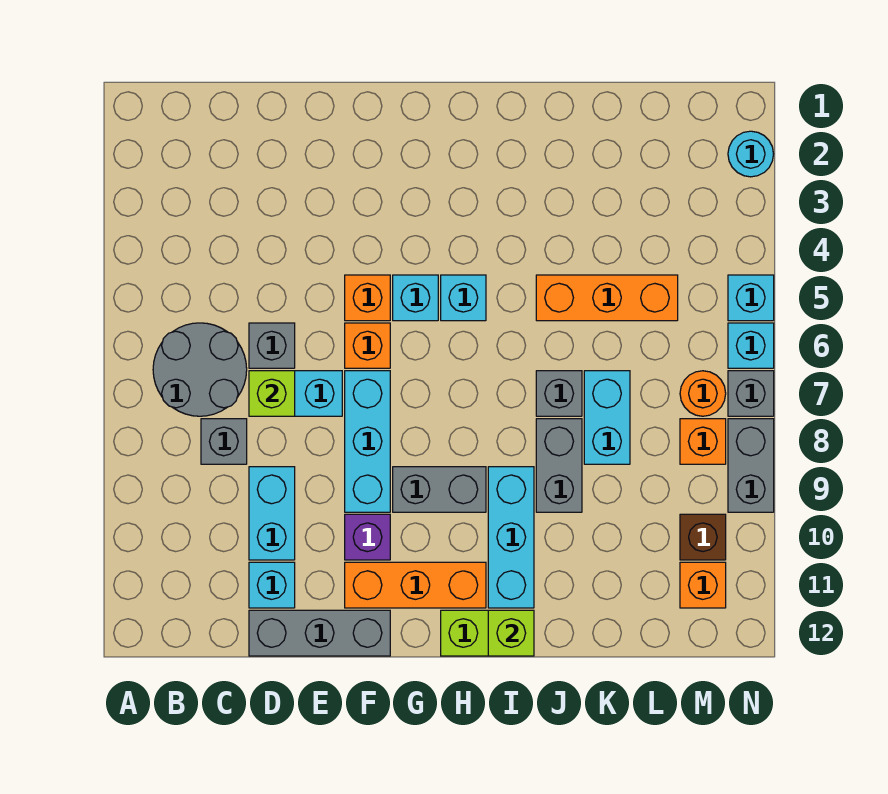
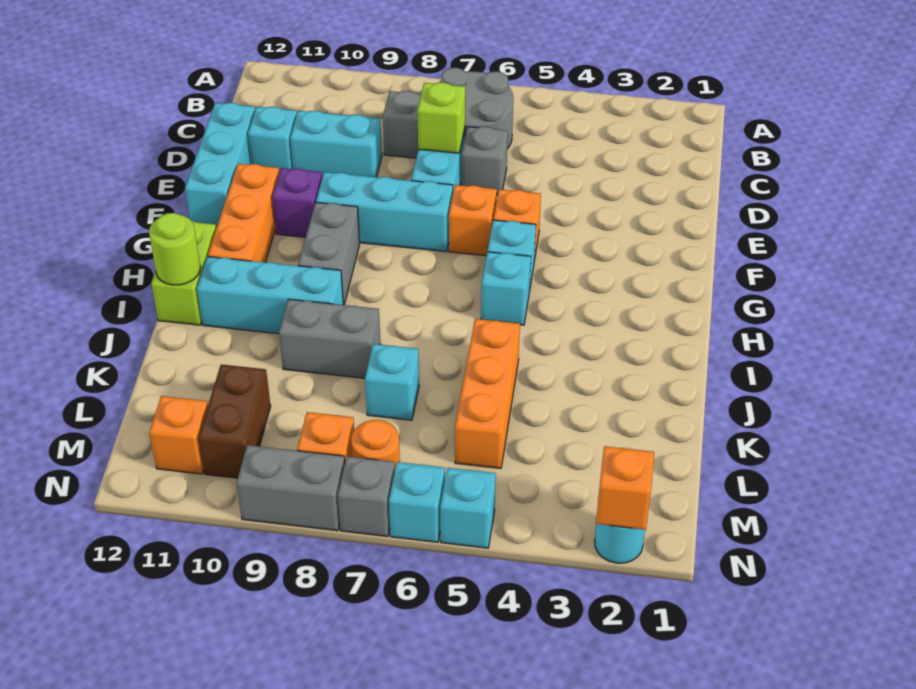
grey brick D12:F12 level 1 -> cyan brick D12:F12 level 1
lime brick I12 level 2 -> lime round brick I12 level 2
grey brick J7 level 1 -> none
cyan brick K7:K8 level 1 -> cyan brick K7 level 1
brown brick M10 level 1 -> brown brick L10:M10 level 1
none -> orange brick N2 level 2

